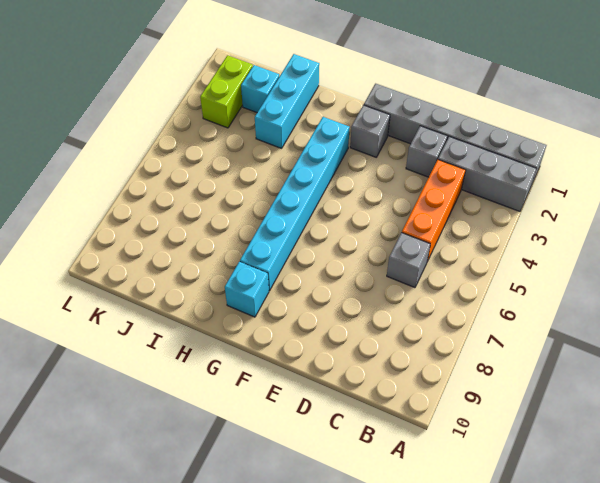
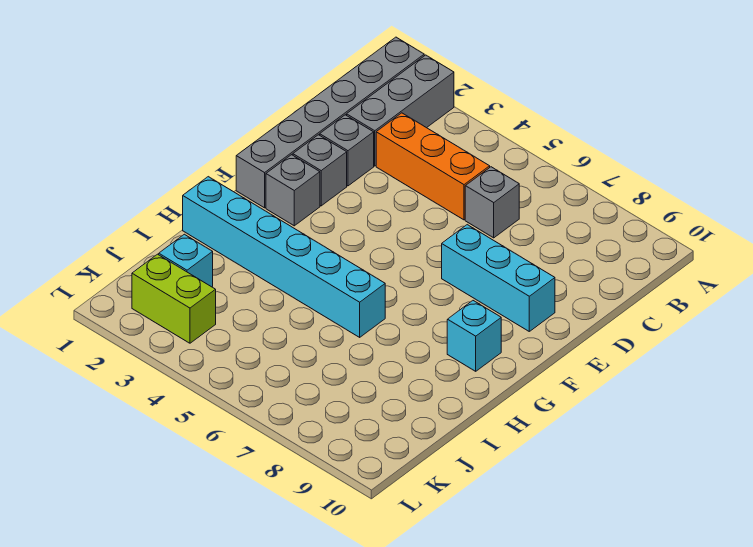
none -> grey brick E2 level 1
cyan brick G3:G8 level 1 -> cyan brick H1:H6 level 1
cyan brick I1:I3 level 1 -> cyan brick E7:E9 level 1

